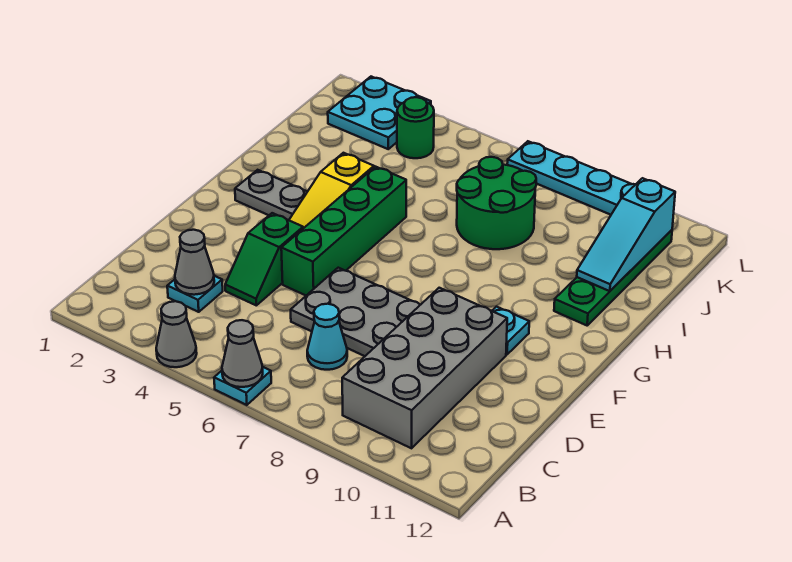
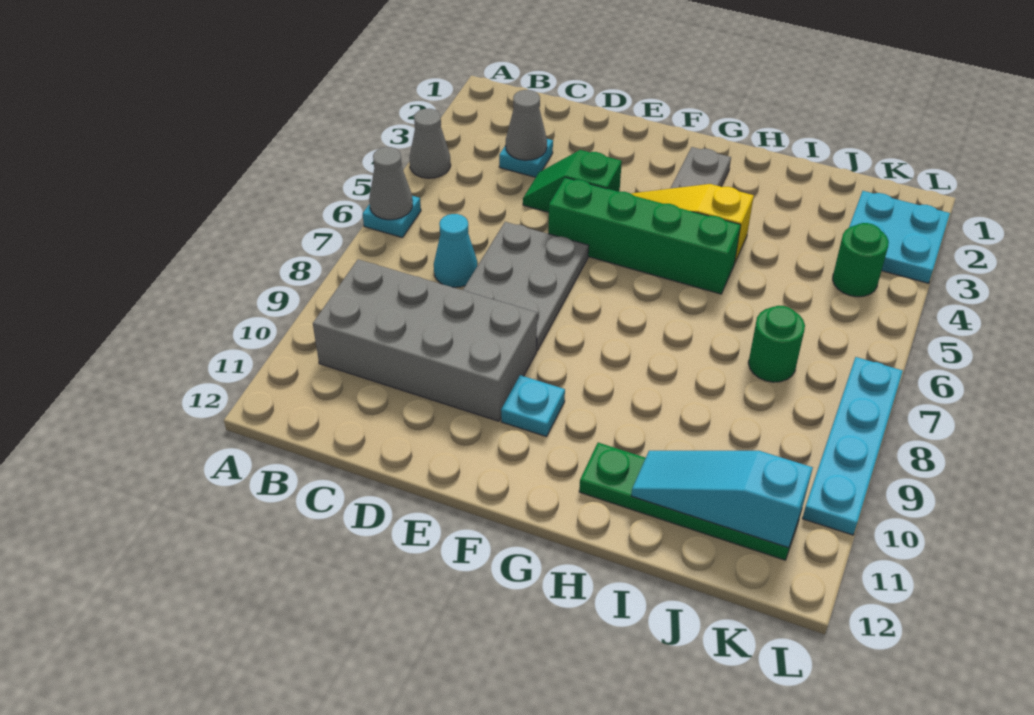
green round brick I7:J8 level 1 -> green round brick J7 level 1

